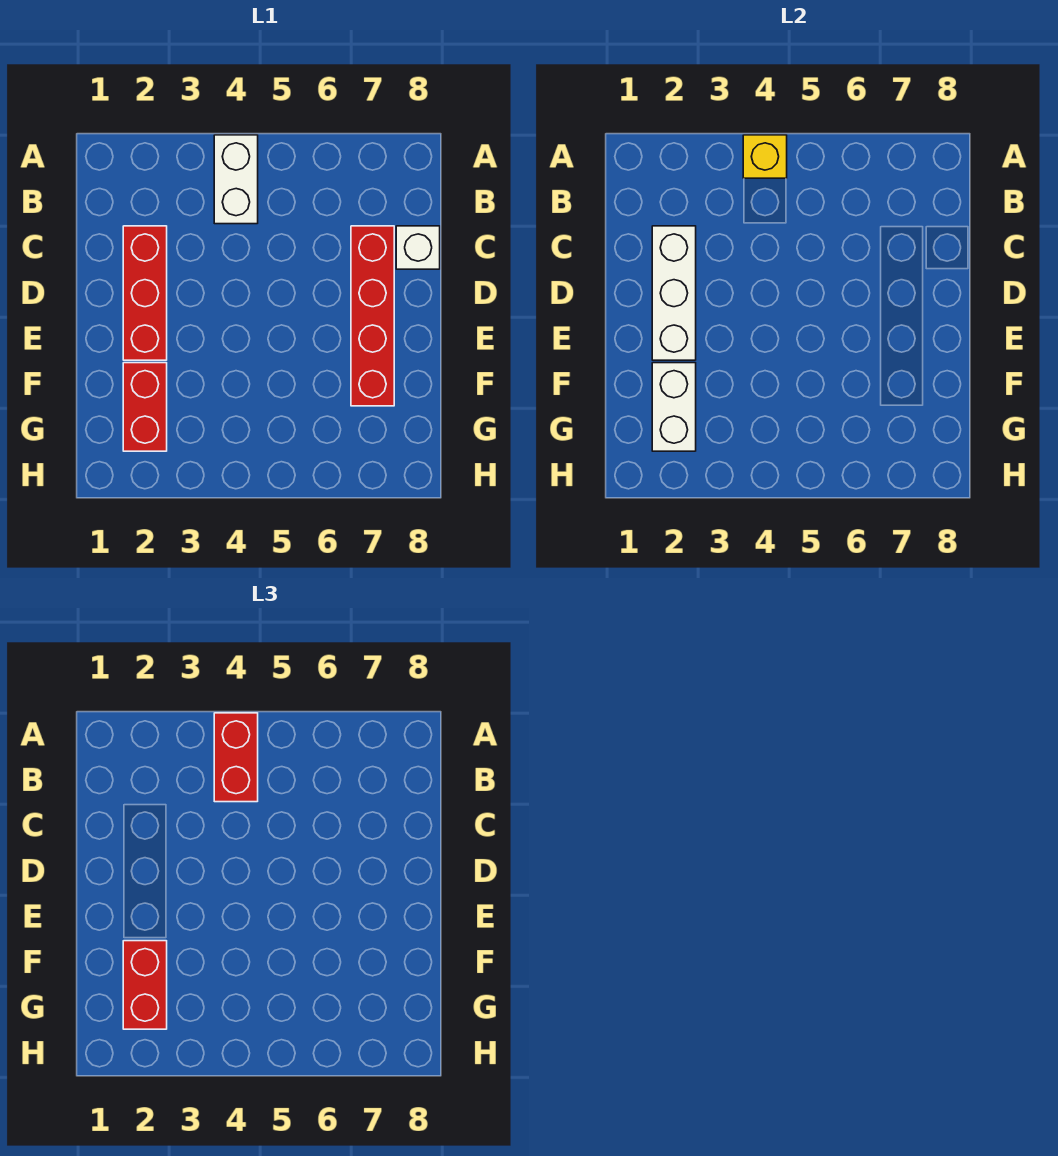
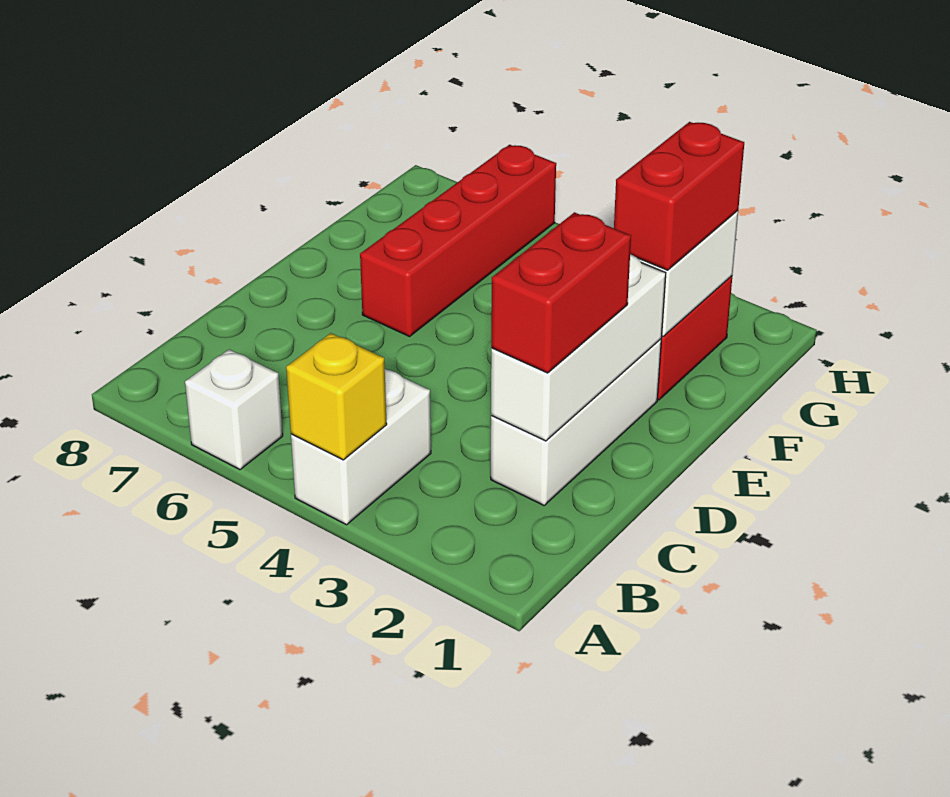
red brick A4:B4 level 3 -> red brick C2:D2 level 3
red brick C2:E2 level 1 -> white brick C2:E2 level 1
red brick C7:F7 level 1 -> red brick E6:H6 level 1
white brick C8 level 1 -> white brick A6 level 1

